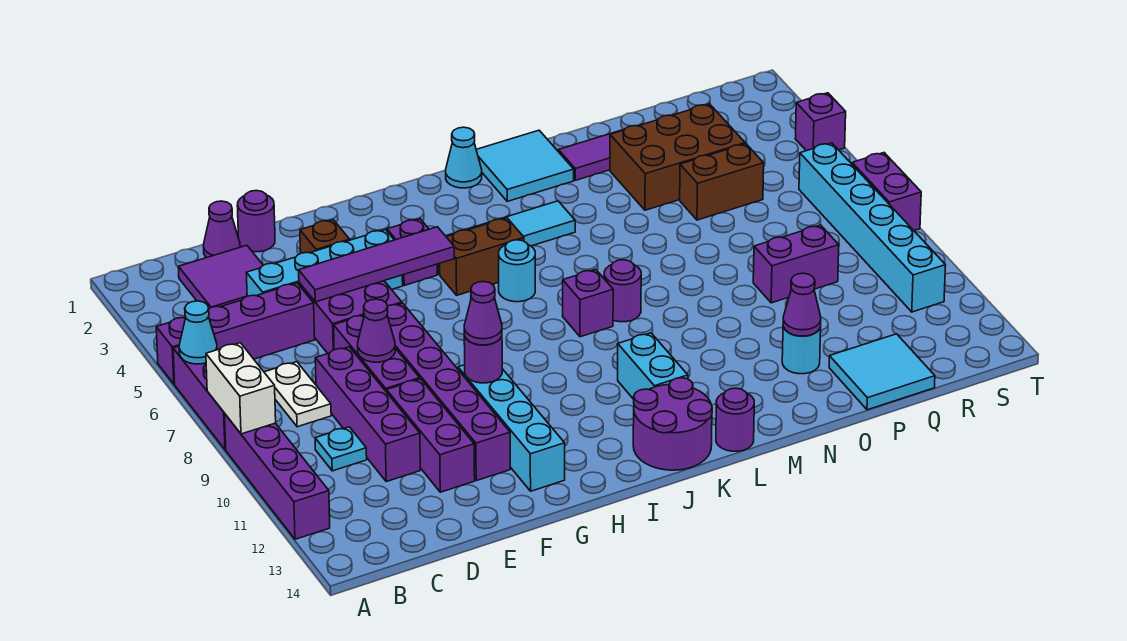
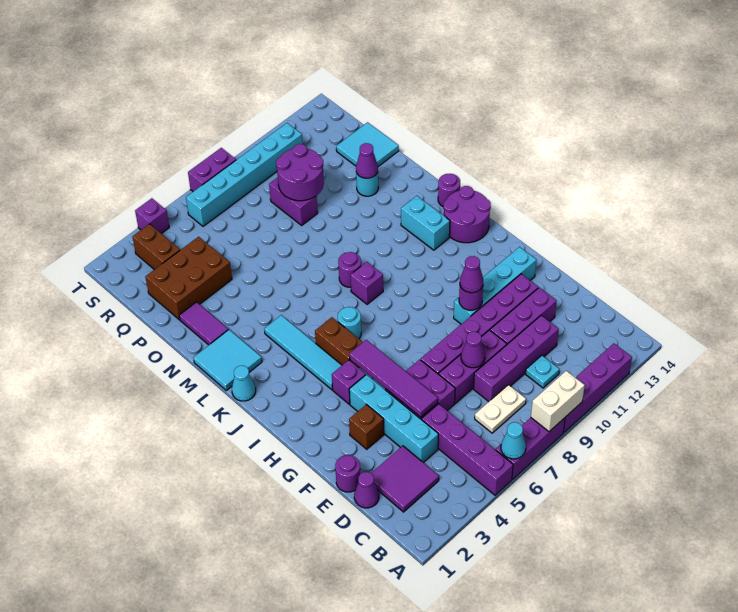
cyan brick K11:K12 level 1 -> cyan brick K12:L12 level 1
brown brick O3:Q4 level 1 -> brown brick P2:Q4 level 1
brown brick P5:Q5 level 1 -> brown brick R3:S3 level 1
none -> purple round brick P9:Q10 level 2

